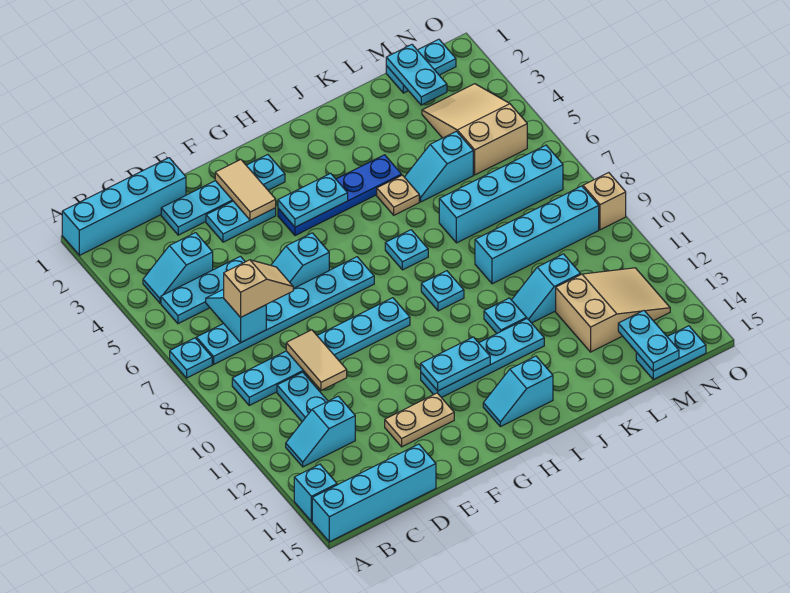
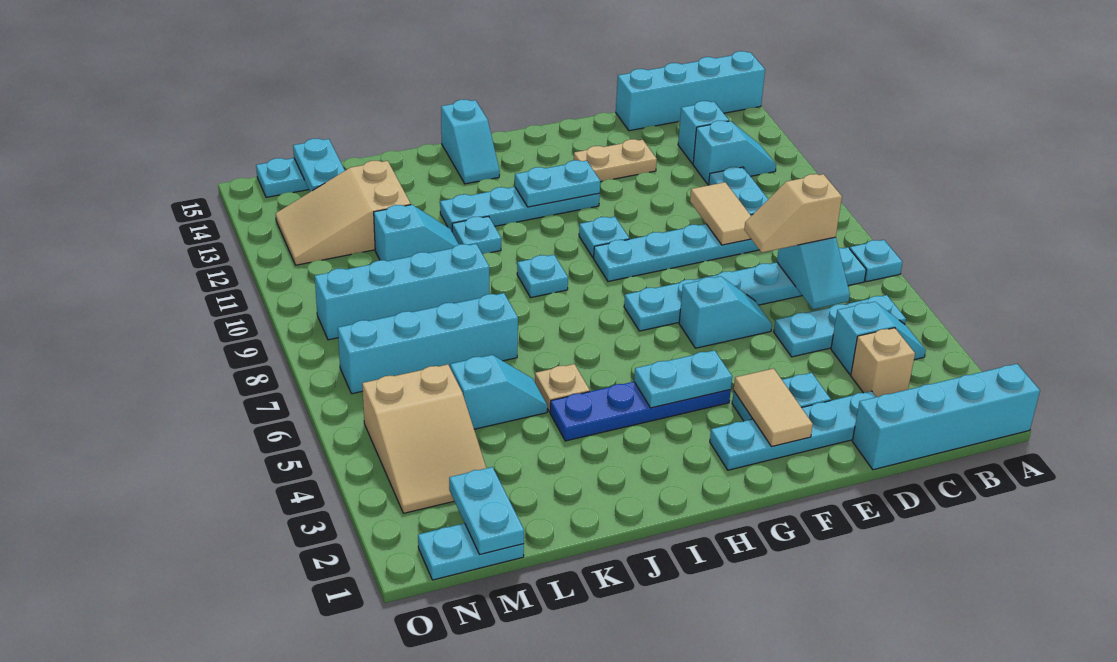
cyan brick A14 level 1 -> cyan brick C13 level 1
cyan slope H14:I14 level 1 top I -> cyan slope I14:I15 level 1 top 15
cyan plate I7 level 1 -> cyan plate G10 level 1
tan brick O9 level 1 -> tan brick C3 level 1

